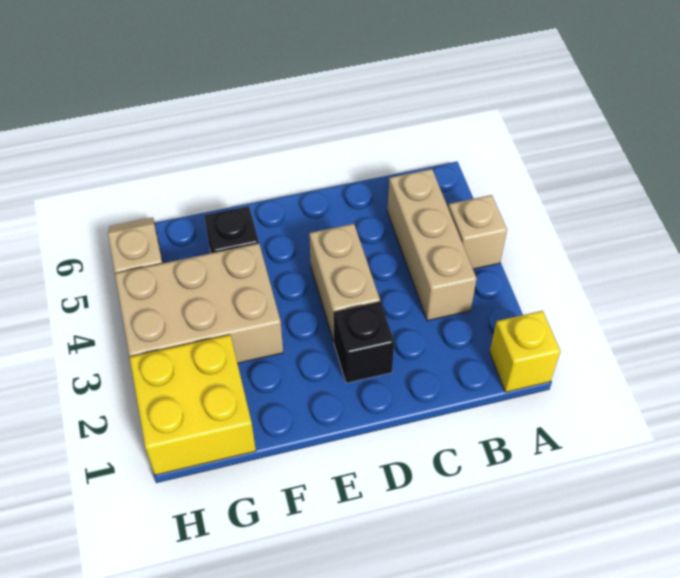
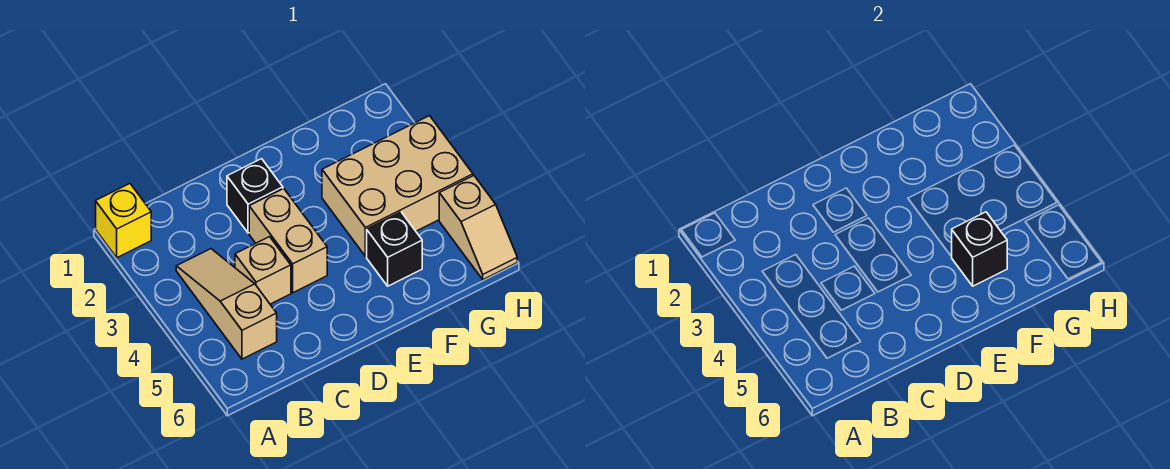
tan brick A4 level 1 -> tan brick C4 level 1
tan brick B3:B5 level 1 -> tan slope B3:B5 level 1 top 5
none -> black brick F5 level 2
yellow brick G1:H2 level 1 -> none

